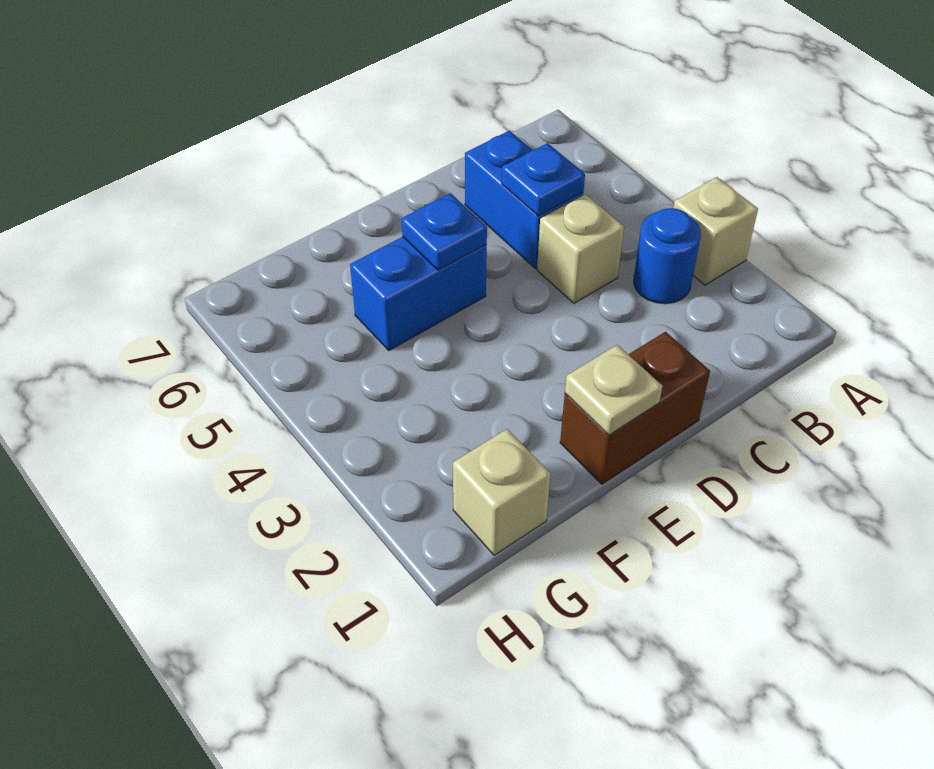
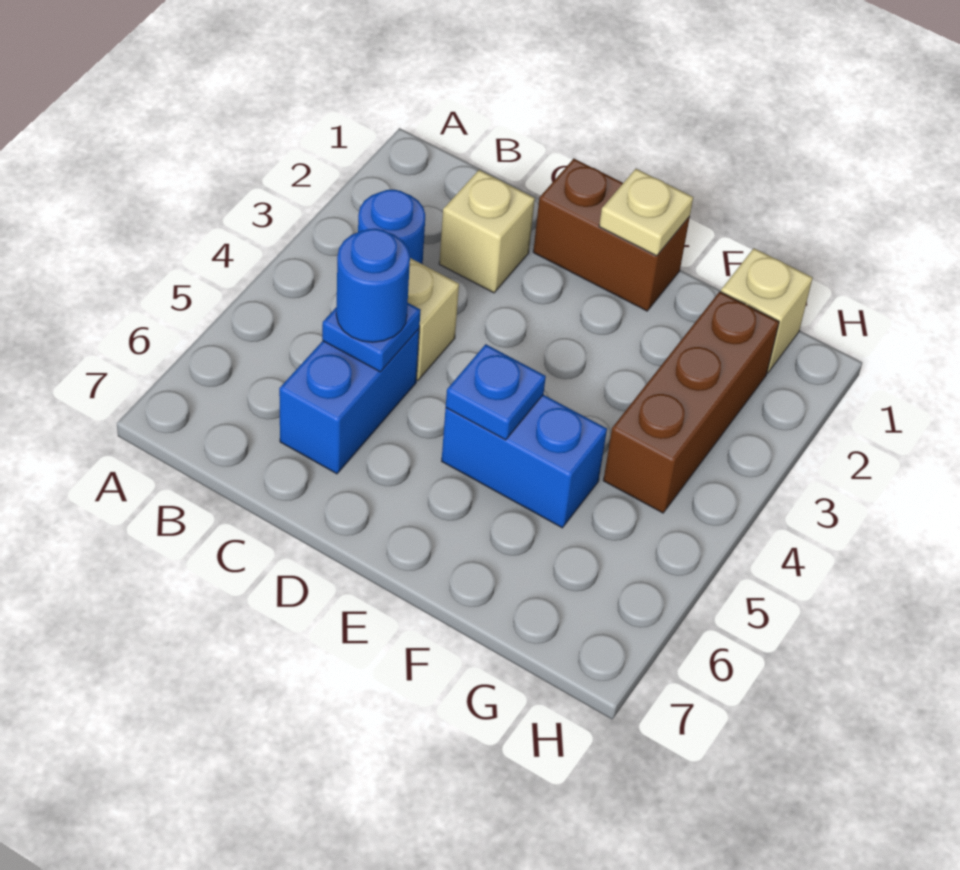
tan brick A3 level 1 -> tan brick C2 level 1
none -> blue round brick C5 level 3
none -> brown brick G2:G4 level 1

